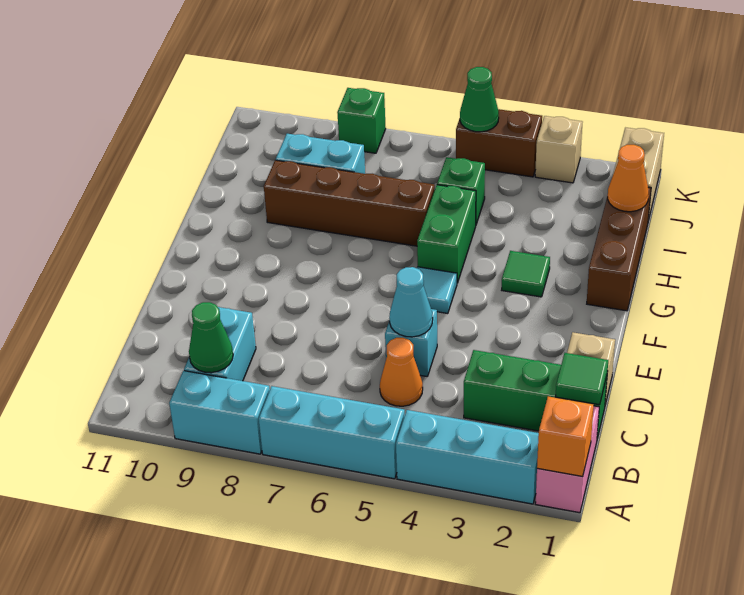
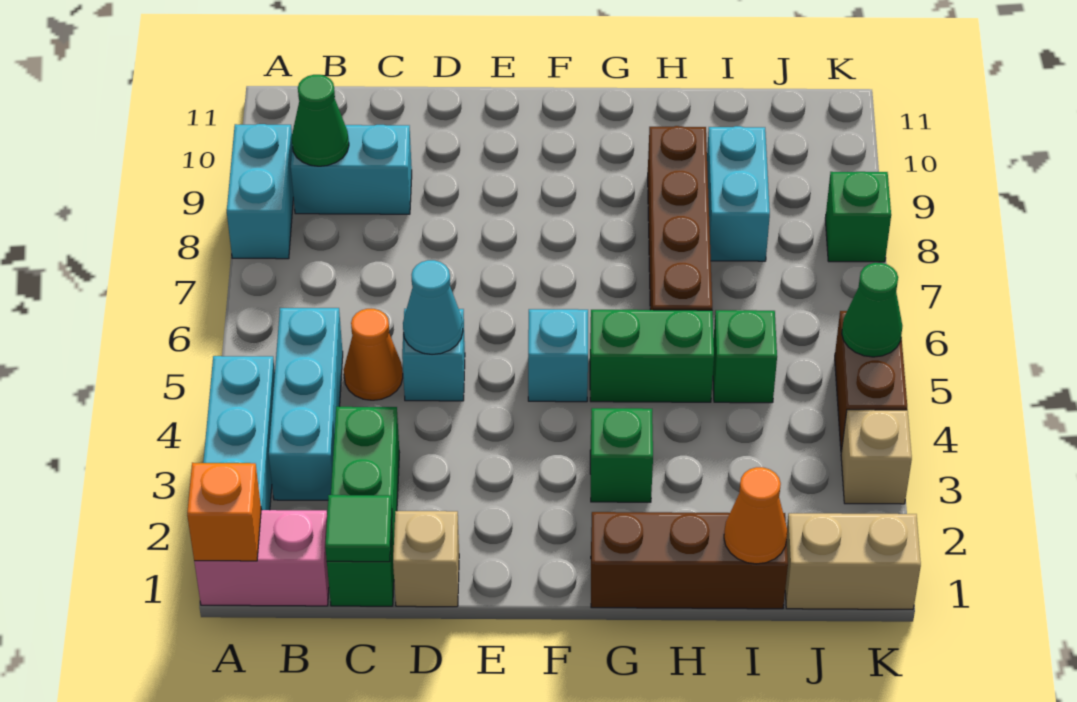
cyan brick A5:A7 level 1 -> cyan brick B3:B5 level 1
cyan tile F5 level 1 -> cyan brick F5 level 1
green tile G3 level 1 -> green brick G3 level 1

